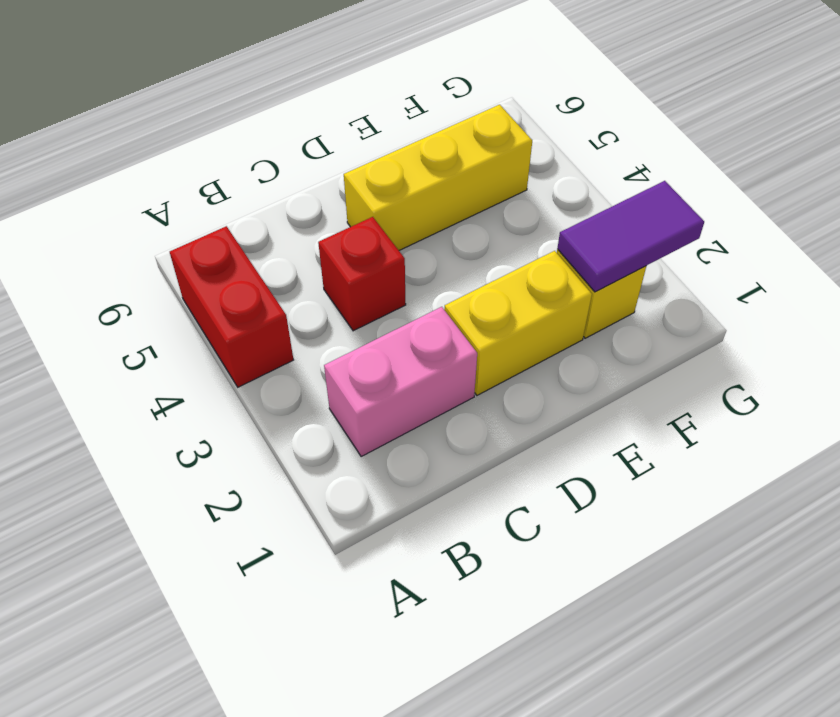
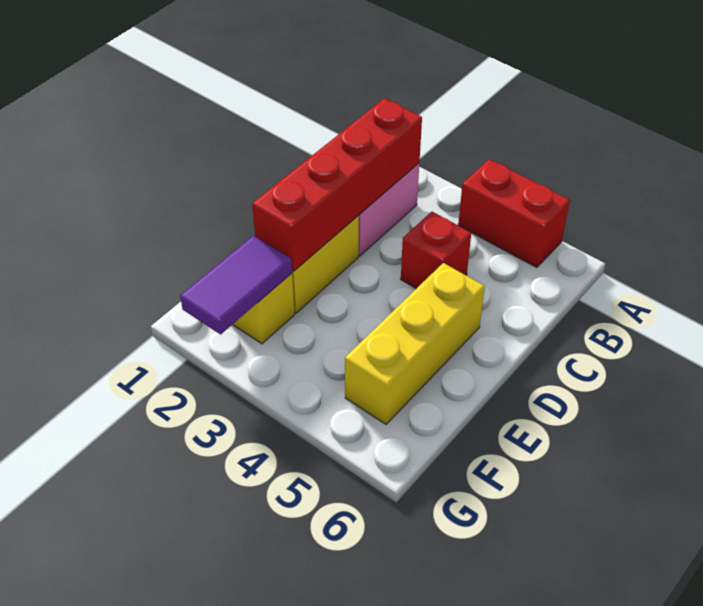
none -> red brick B2:E2 level 2

